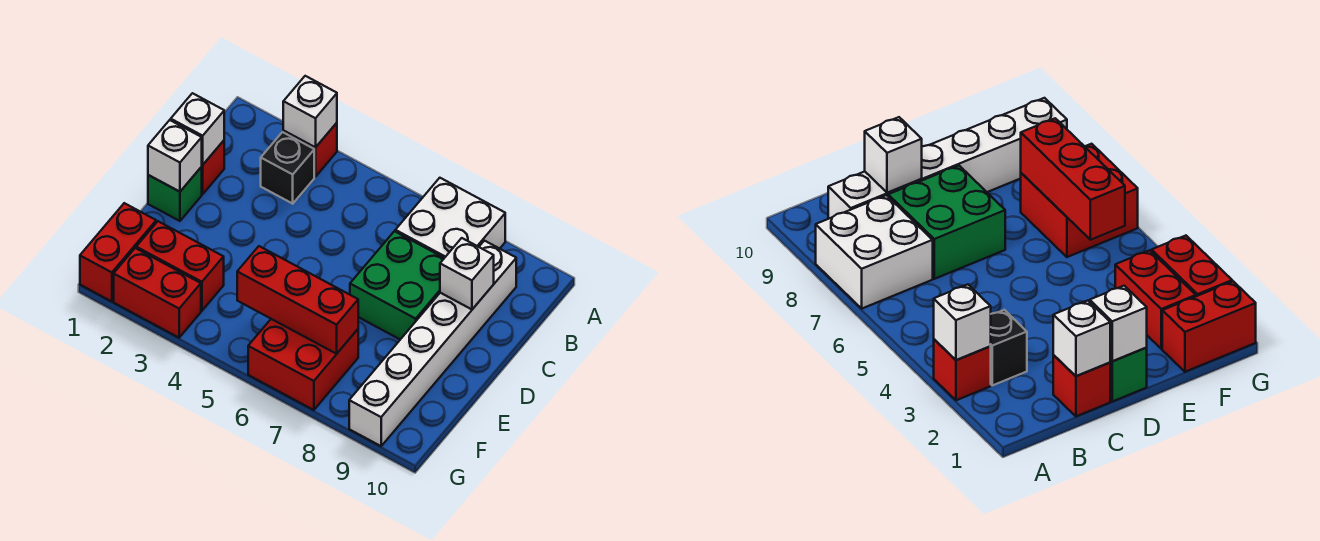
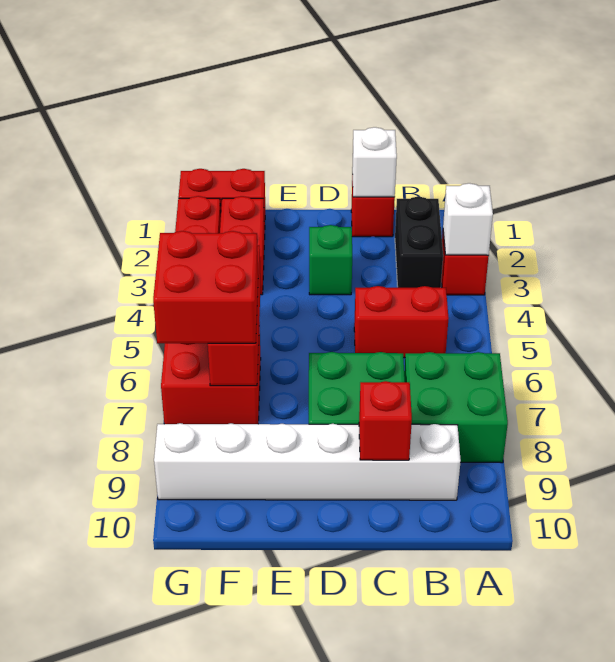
white brick A7:B8 level 1 -> green brick A7:B8 level 1
black brick B3 level 1 -> black brick B2:B3 level 1
none -> red brick B5:C5 level 1
white brick C9 level 2 -> red brick C9 level 2
green brick D1 level 1 -> green brick D3 level 1
white brick D1 level 2 -> none
none -> red brick F6:G7 level 3

